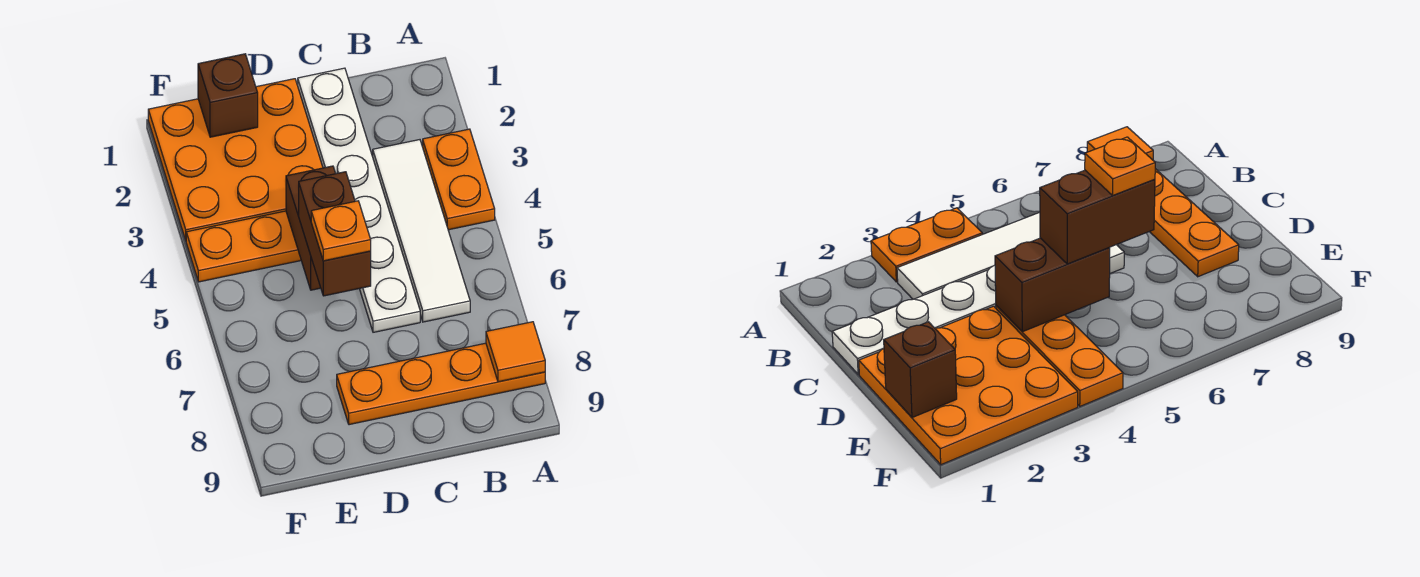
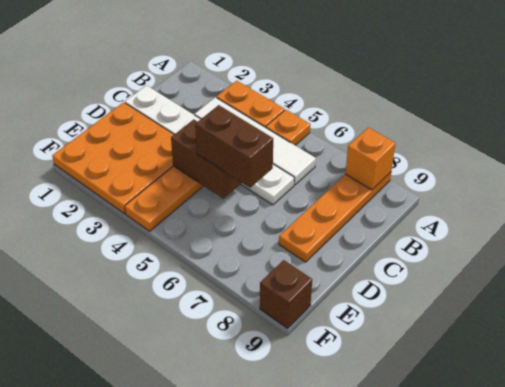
orange tile A8 level 2 -> orange brick A8 level 2
orange plate D6 level 4 -> orange plate A5 level 1
brown brick E1 level 2 -> brown brick F9 level 1

